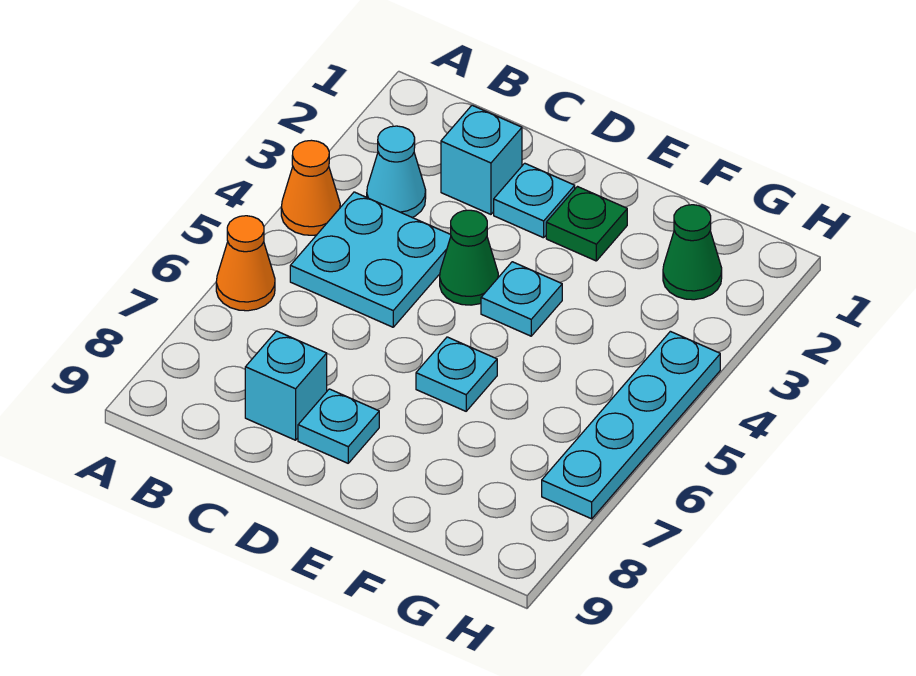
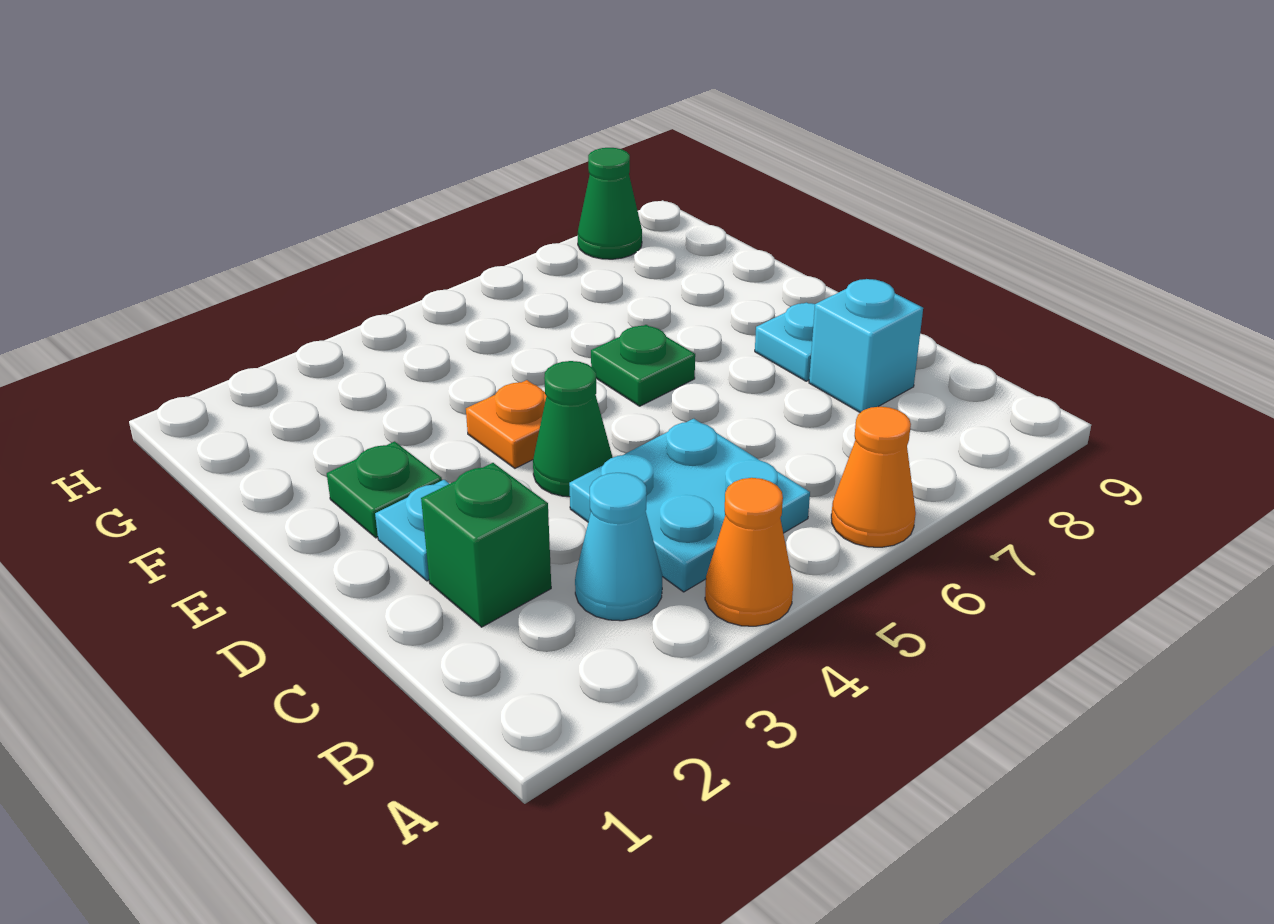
cyan brick C2 level 1 -> green brick C2 level 1
cyan plate E4 level 1 -> orange plate E4 level 1
cyan plate E6 level 1 -> green plate E6 level 1
green cone G2 level 1 -> green cone H8 level 1
cyan plate H4:H7 level 1 -> none

